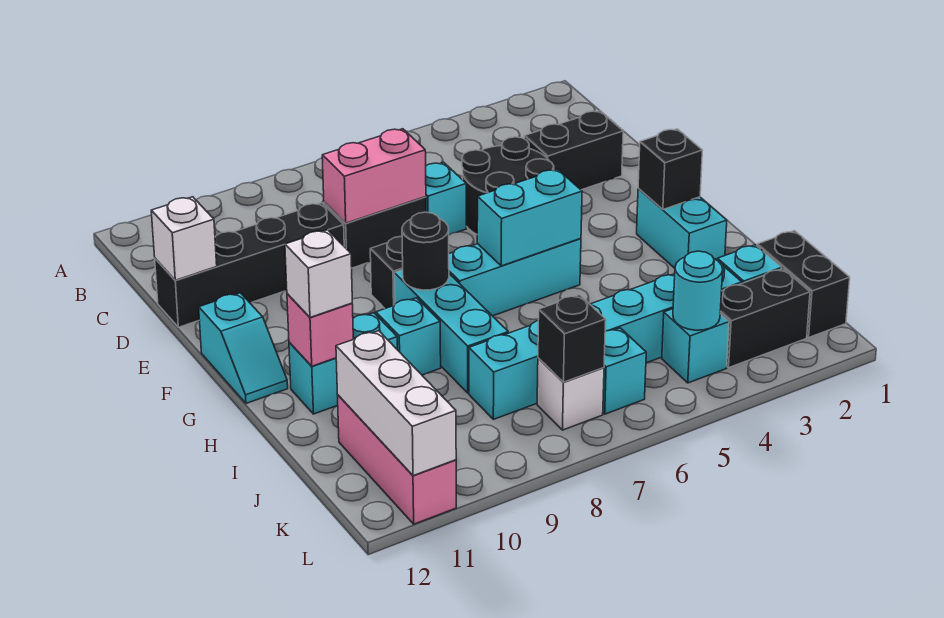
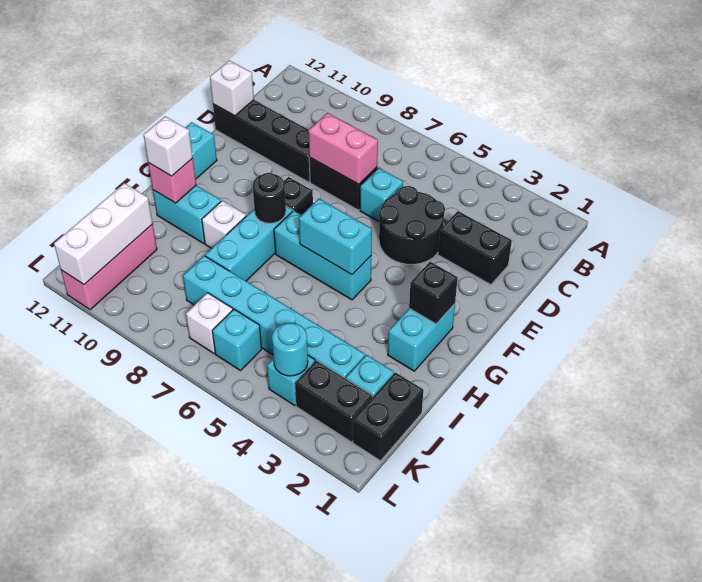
cyan brick H9 level 1 -> white brick H9 level 1
black brick K7 level 2 -> none

